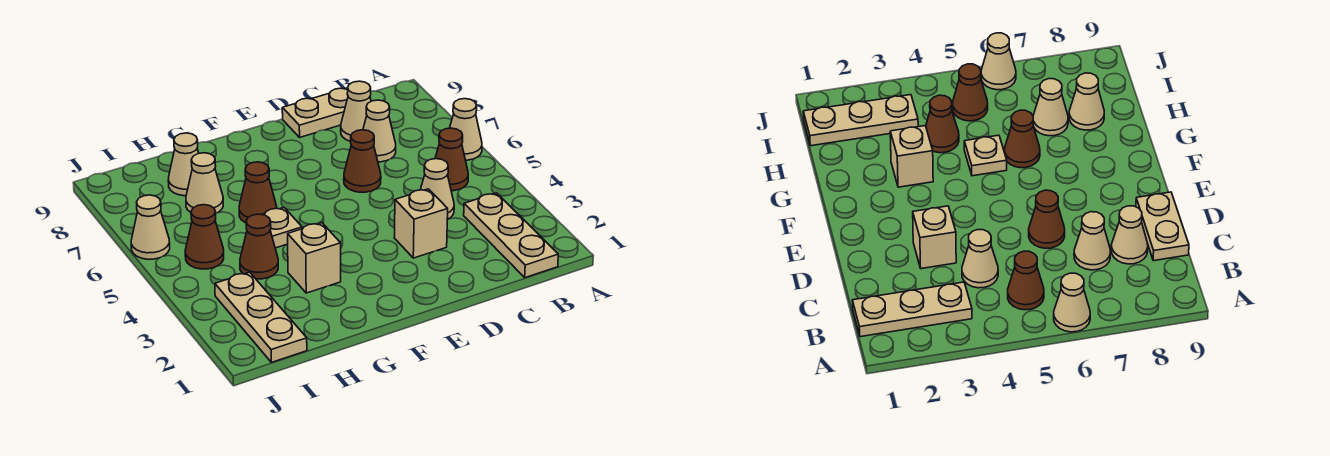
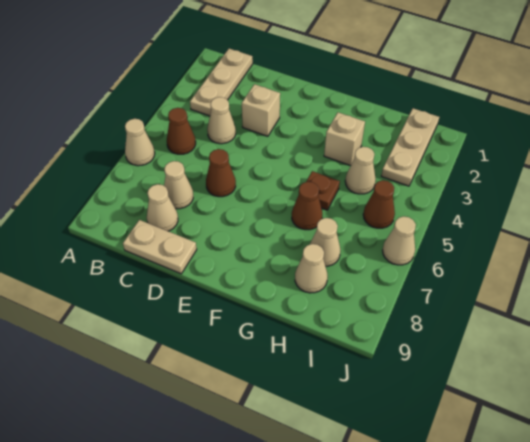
tan plate G5 level 1 -> brown plate G5 level 1
brown cone H4 level 1 -> tan cone H4 level 1

